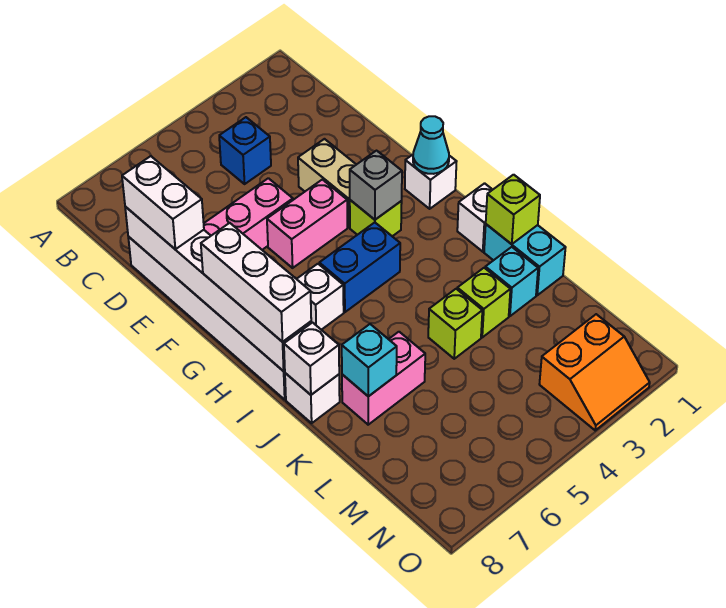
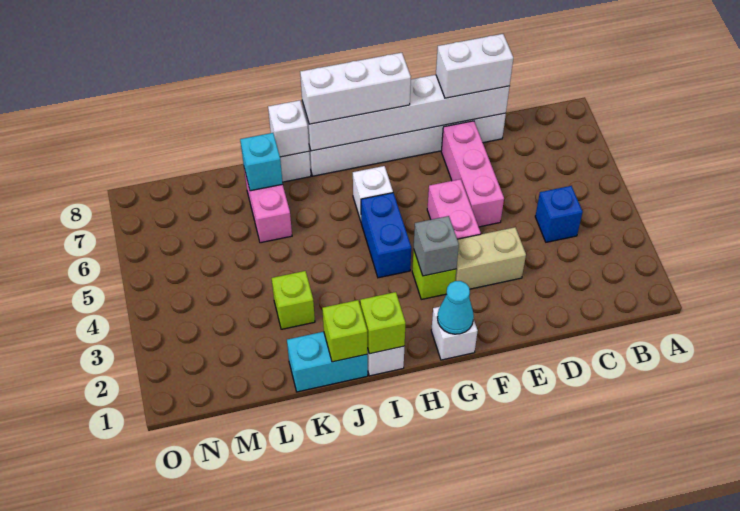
cyan brick K2 level 1 -> none
lime brick K4 level 1 -> lime brick I1 level 2
orange slope N2:O3 level 1 top N -> none

